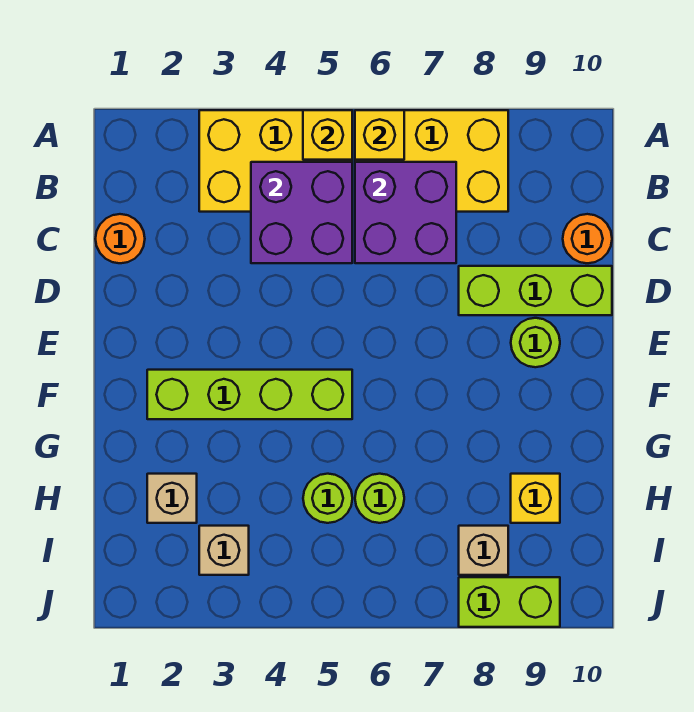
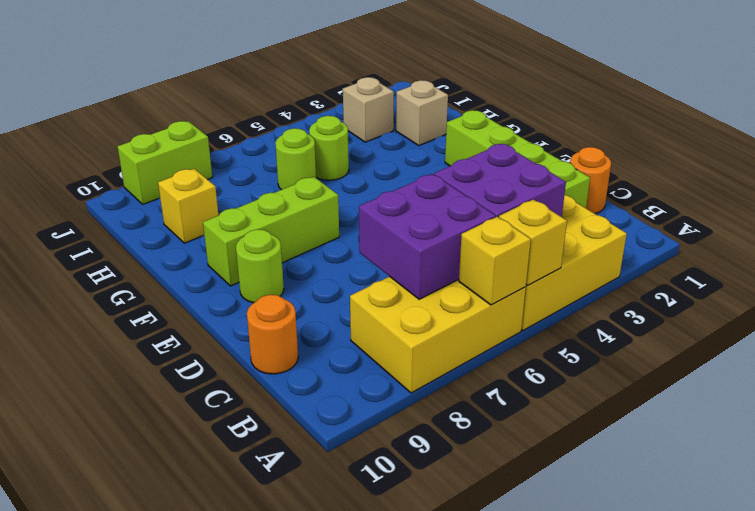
lime brick D8:D10 level 1 -> lime brick F7:F9 level 1
lime brick F2:F5 level 1 -> lime brick C2:F2 level 1
tan brick I8 level 1 -> none

